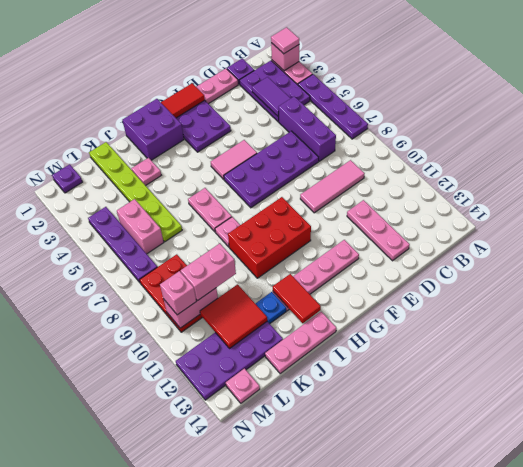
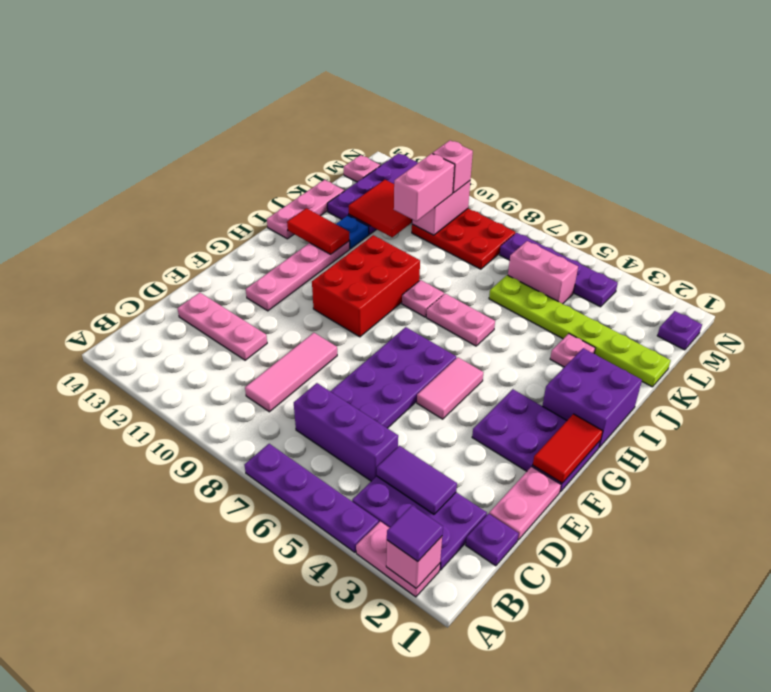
pink tile A2 level 3 -> purple tile A2 level 3

